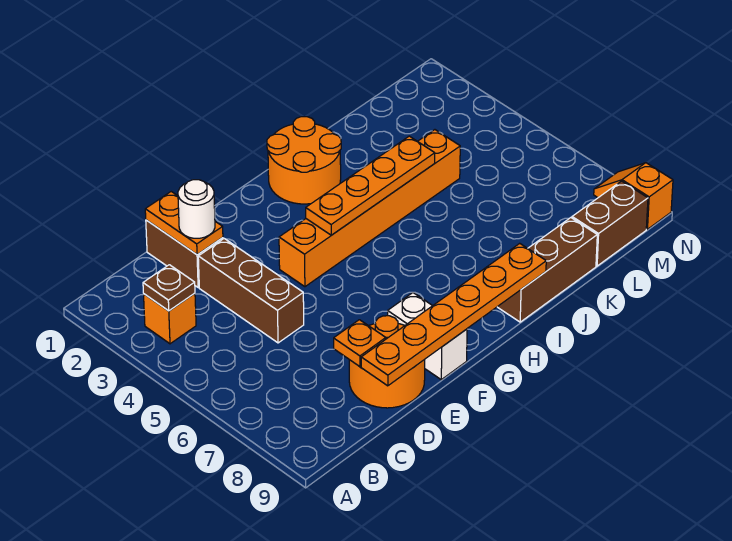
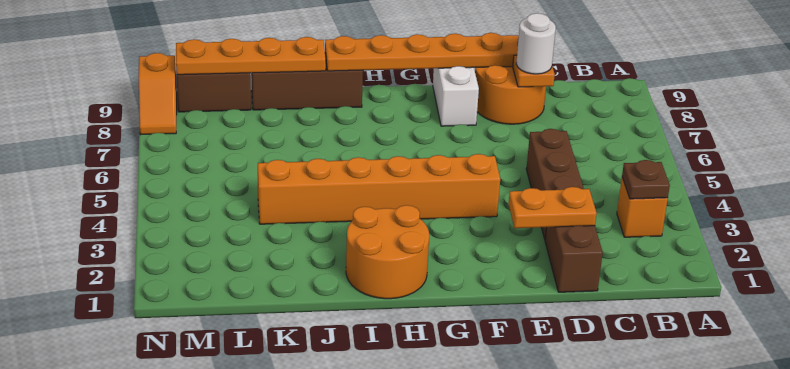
orange plate D1:D2 level 2 -> orange plate D2:E2 level 2
white round brick D2 level 3 -> white round brick D8 level 3
orange plate G4:J4 level 2 -> orange plate J9:M9 level 2

